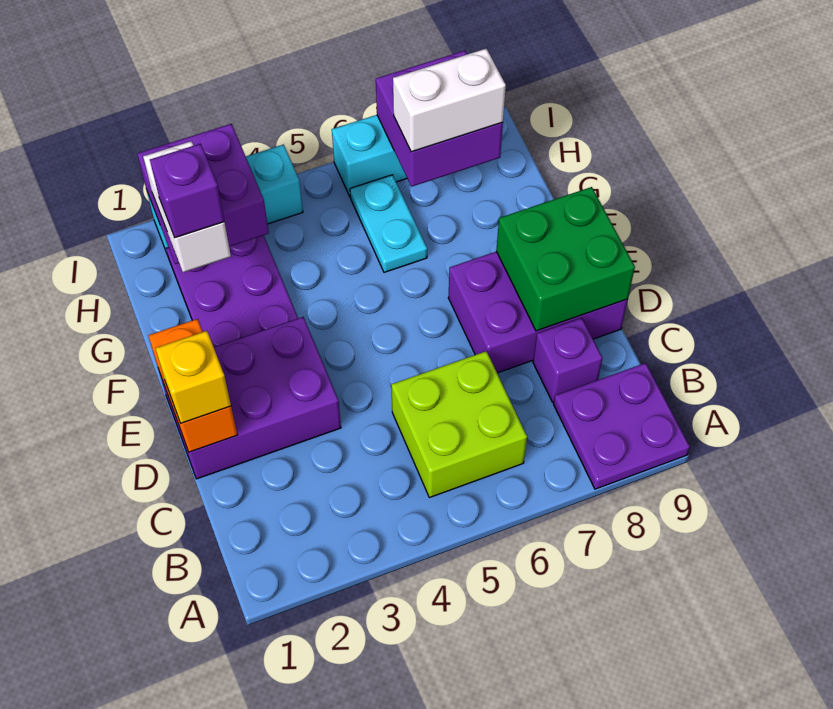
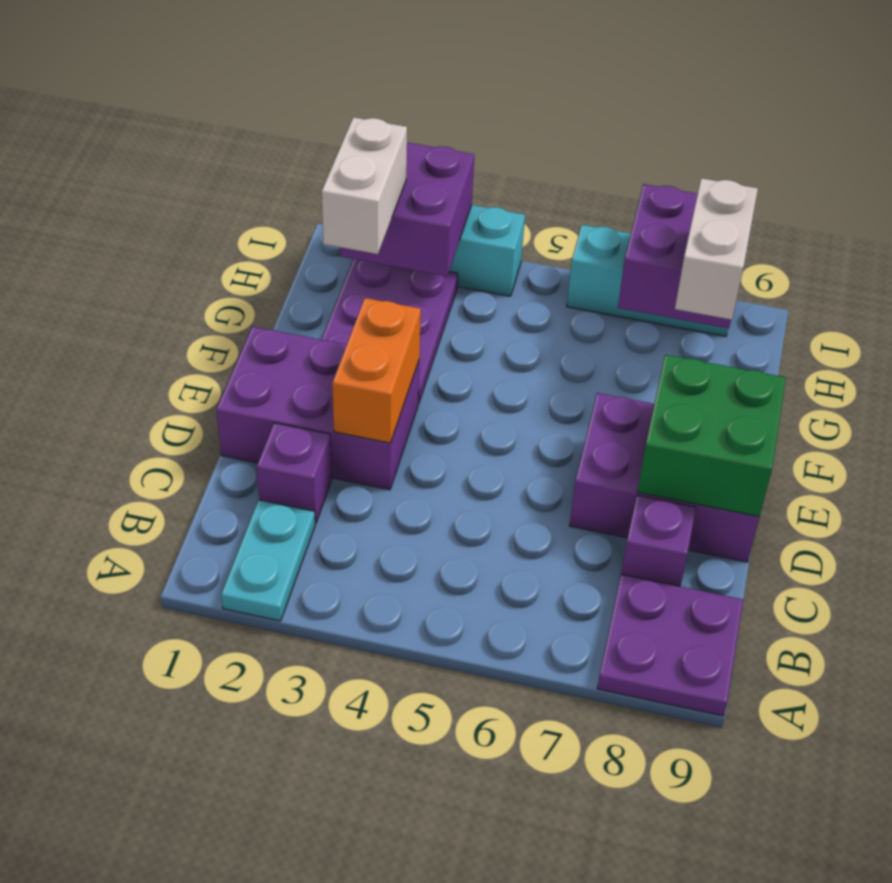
lime brick B5:C6 level 1 -> none
orange brick D1:E1 level 2 -> orange brick D3:E3 level 2
yellow brick D1 level 3 -> none
purple brick G2 level 4 -> purple brick C2 level 1
cyan plate G6:H6 level 1 -> cyan plate A2:B2 level 1
white brick H7:H8 level 3 -> white brick G8:H8 level 3

